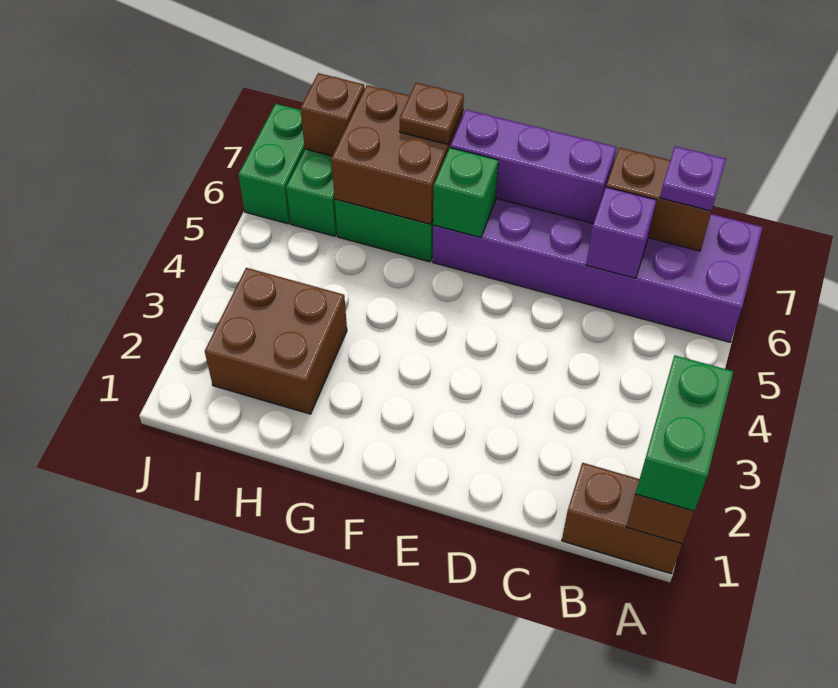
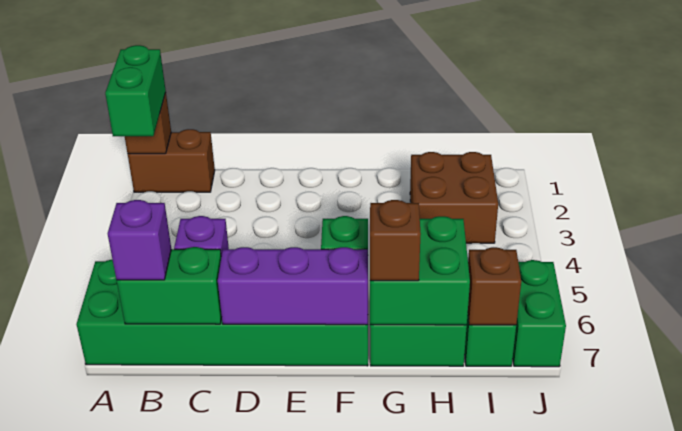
purple brick A6:F7 level 1 -> green brick A6:F7 level 1
brown brick B7:C7 level 2 -> green brick B7:C7 level 2
purple plate B7 level 3 -> purple brick B7 level 3
brown brick G6:H7 level 2 -> green brick G6:H7 level 2
brown plate G7 level 3 -> brown brick G7 level 3

